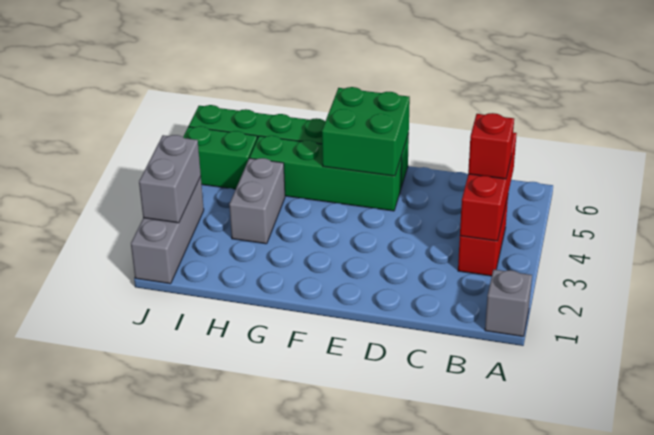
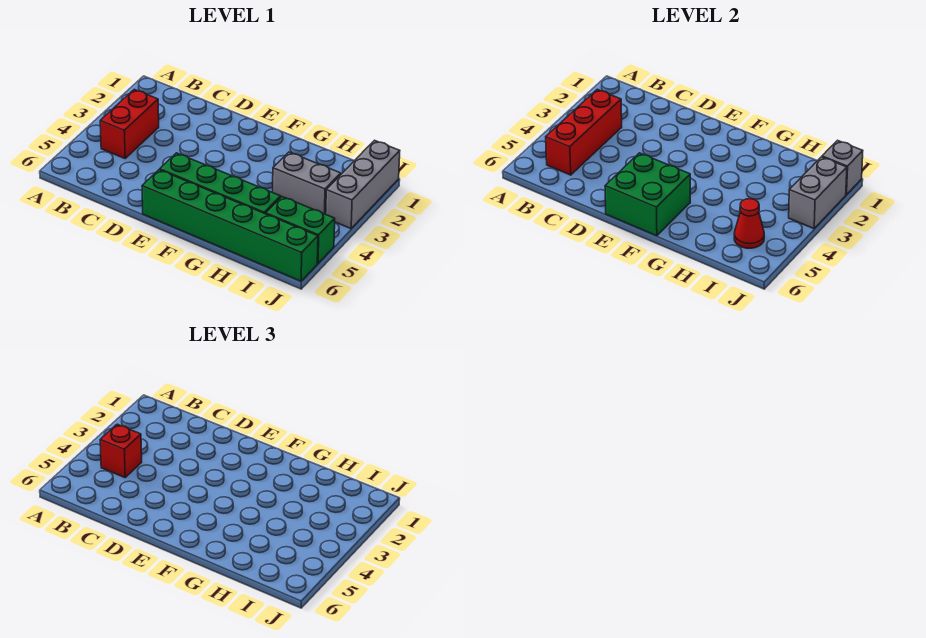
grey brick A1 level 1 -> grey brick J1 level 2
grey brick H3:H4 level 1 -> grey brick H3:I3 level 1
none -> red cone I5 level 2

